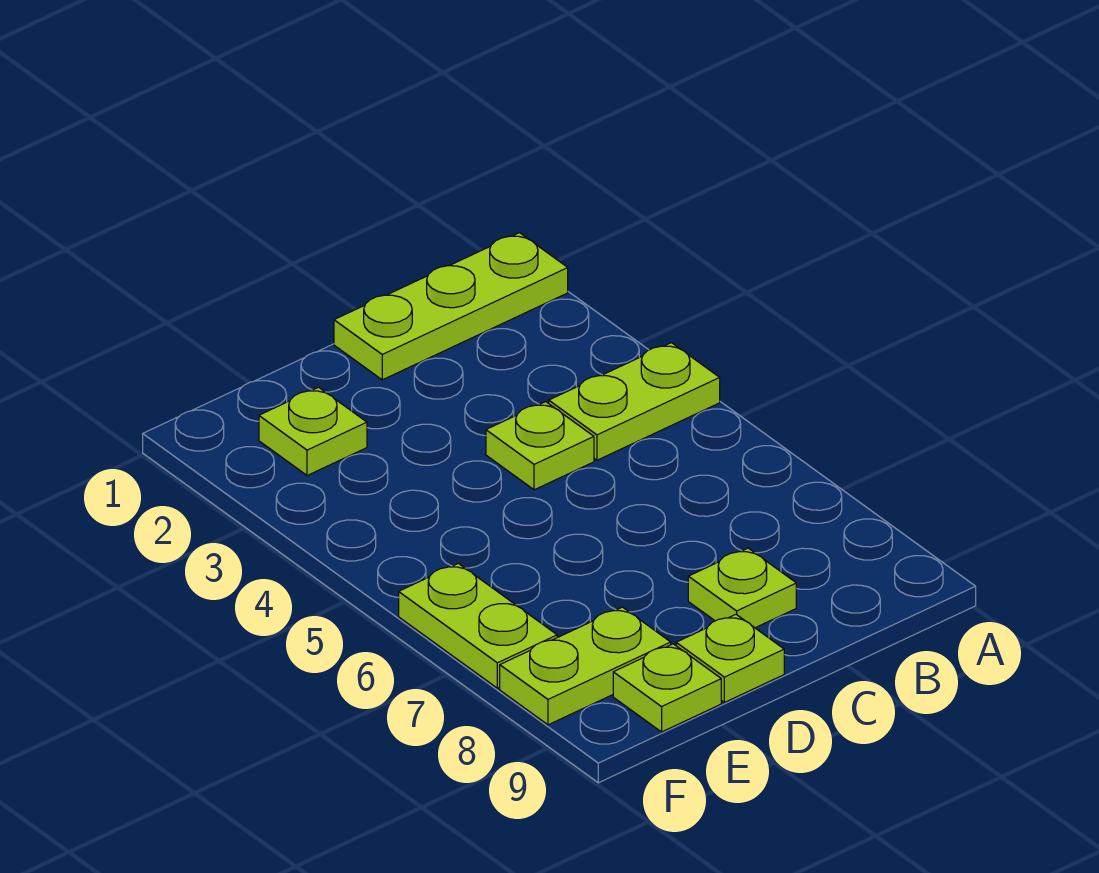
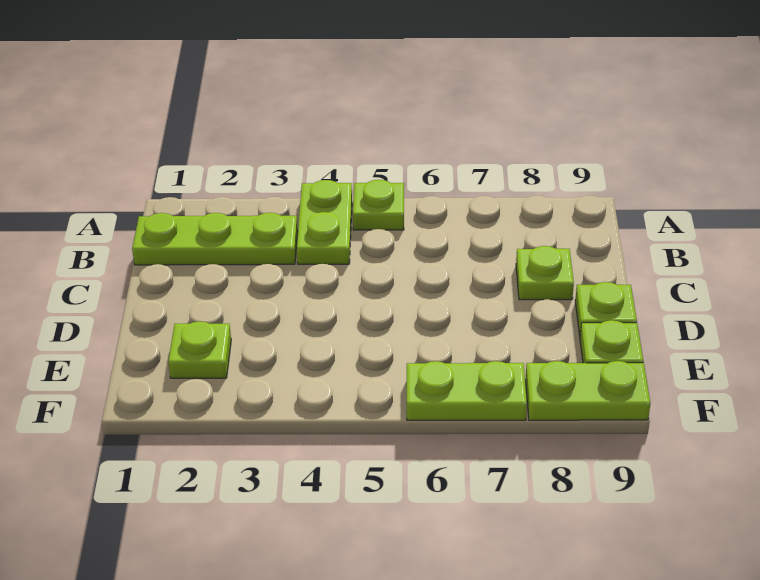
lime plate A1:C1 level 1 -> lime plate B1:B3 level 1
lime plate C4 level 1 -> lime plate A5 level 1
lime plate E8:F8 level 1 -> lime plate F8:F9 level 1

